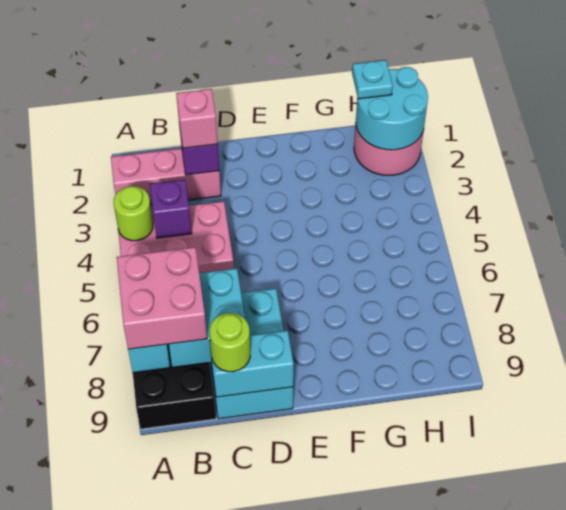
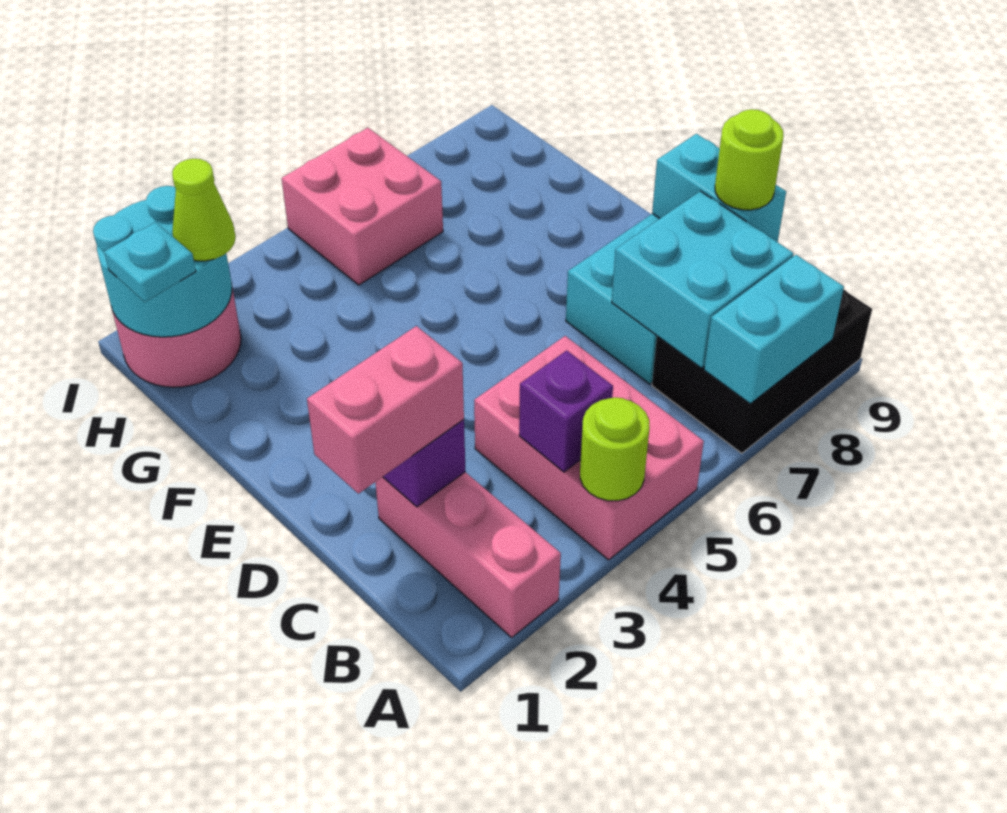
pink brick A7:B8 level 3 -> pink brick H5:I6 level 1
pink brick C2 level 3 -> pink brick C1:C2 level 3
none -> lime cone H2 level 3

